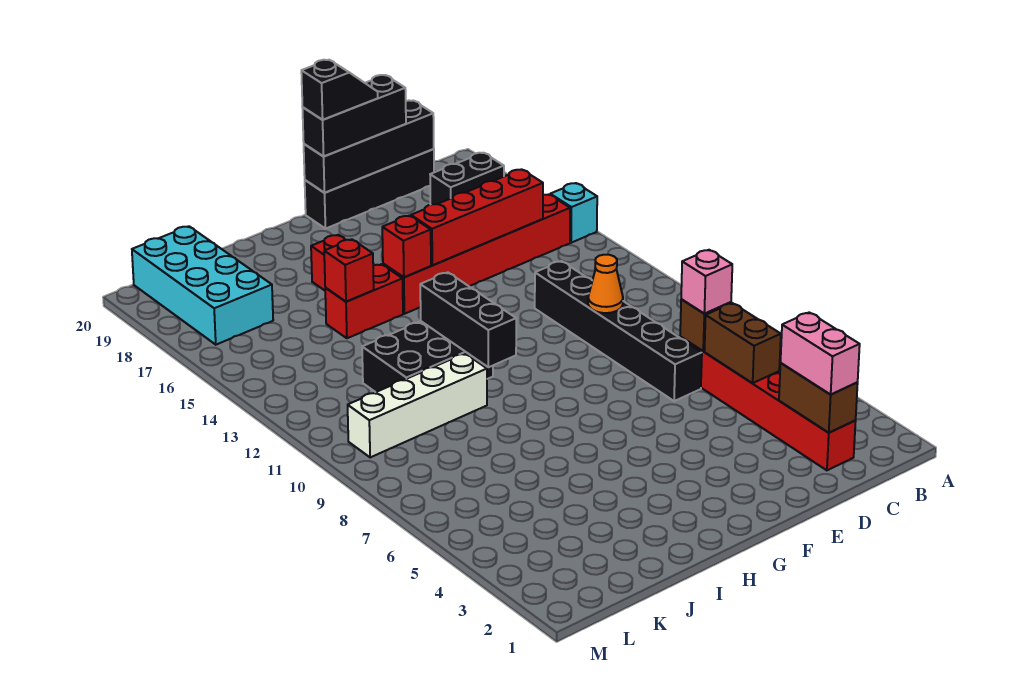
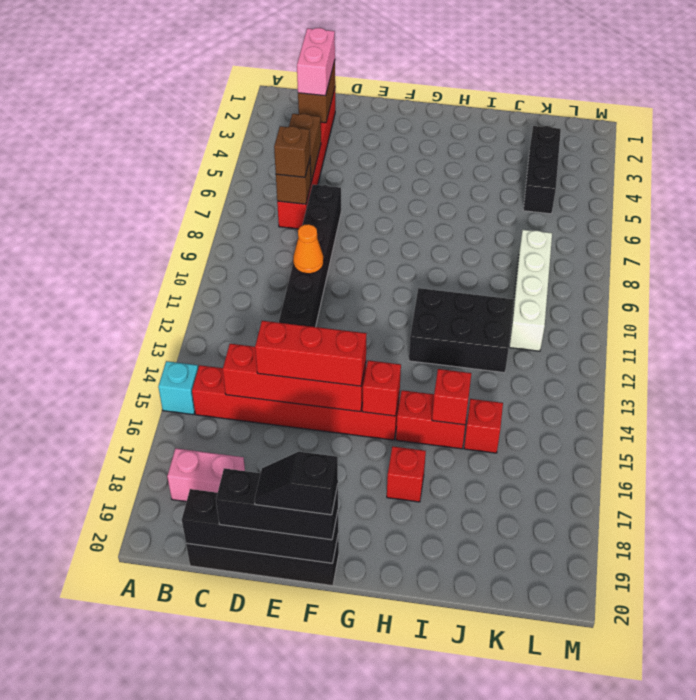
black brick B18:C18 level 1 -> pink brick B18:C18 level 1
pink brick C7 level 3 -> brown brick C7 level 3
none -> red brick D15:F15 level 3
black brick H10:H12 level 2 -> black brick K3:K5 level 1
white brick I10:L10 level 1 -> white brick K8:K11 level 1
none -> red brick J15 level 1
cyan brick K17:L20 level 1 -> none

